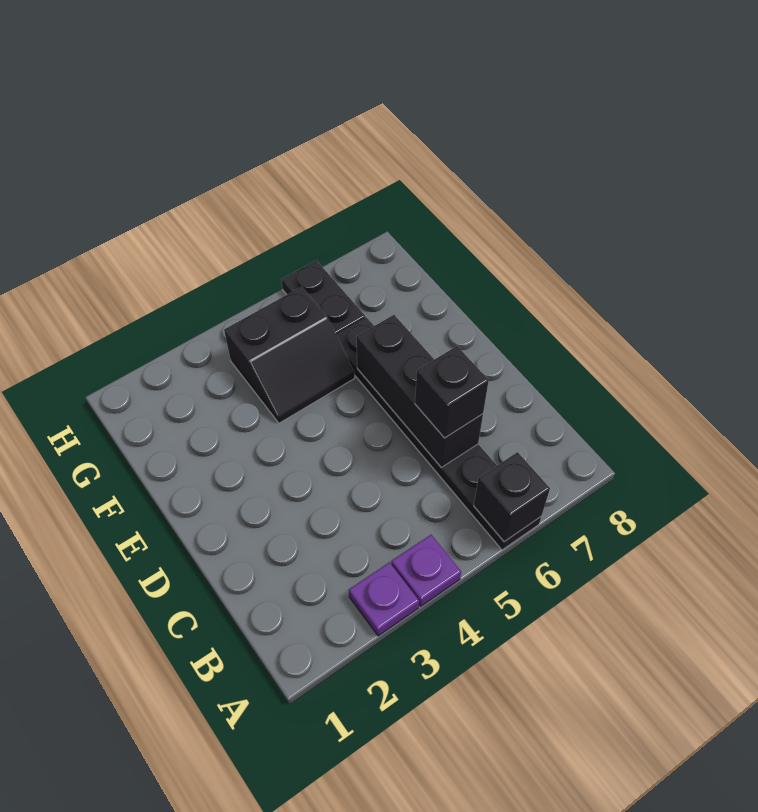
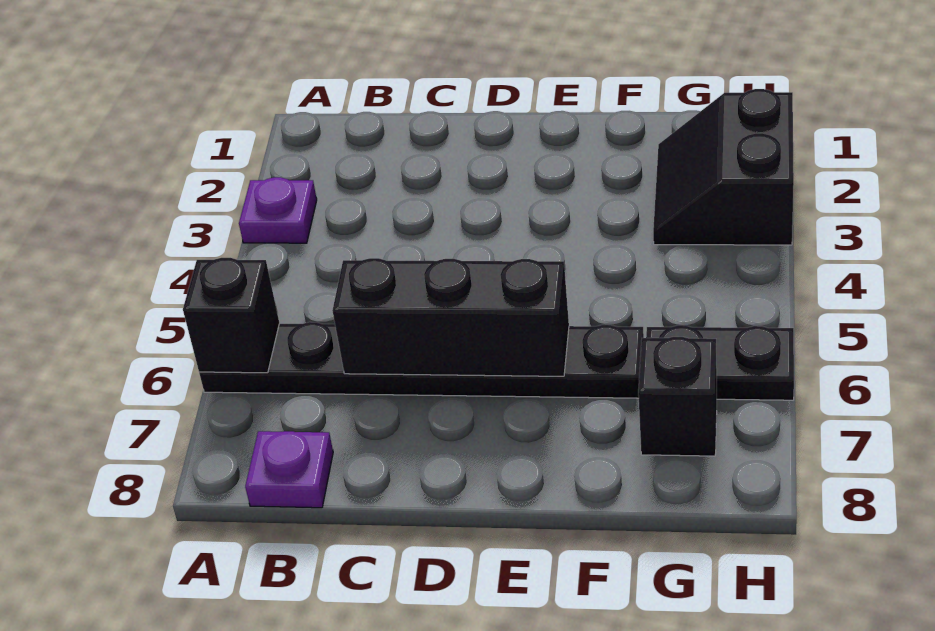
purple plate A4 level 1 -> purple plate B8 level 1
black brick C6 level 3 -> black brick G7 level 1
black slope F4:G5 level 1 top G -> black slope G2:H3 level 1 top H

